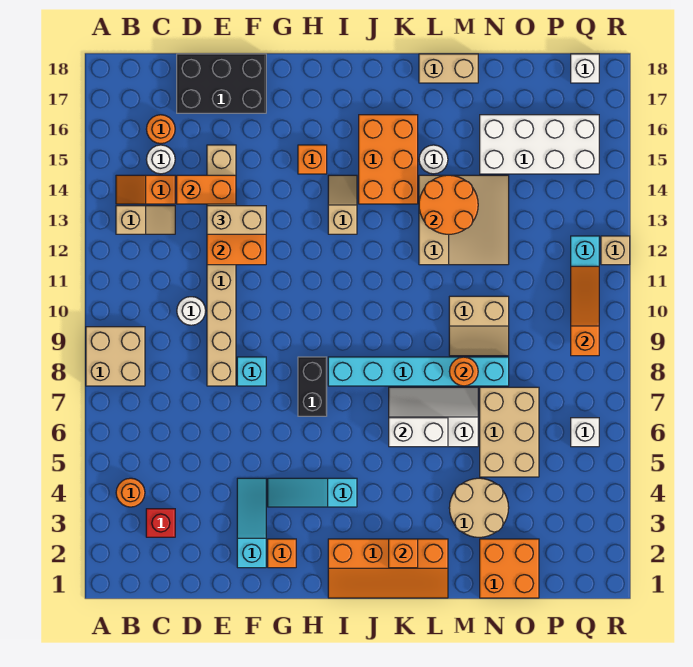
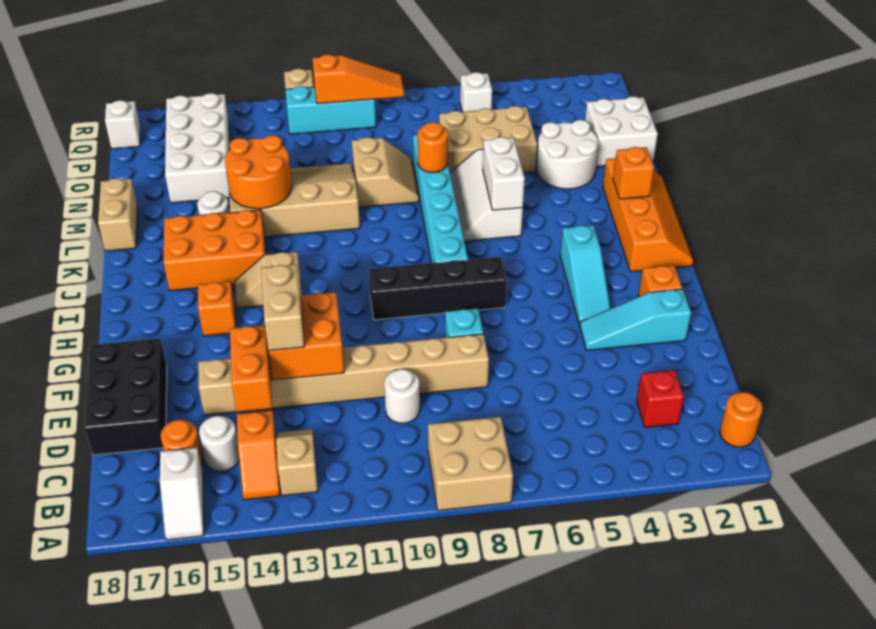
none -> white slope A16:B16 level 1 top B
orange round brick B4 level 1 -> orange round brick B1 level 1
black brick H7:H8 level 1 -> black brick H7:H10 level 1
tan slope L12:N14 level 1 top L -> tan slope L11:N14 level 1 top L
tan round brick M3:N4 level 1 -> white round brick M3:N4 level 1
orange brick N1:O2 level 1 -> white brick N1:O2 level 1
orange slope Q9:Q11 level 2 top 9 -> orange slope Q9:Q11 level 2 top 11

